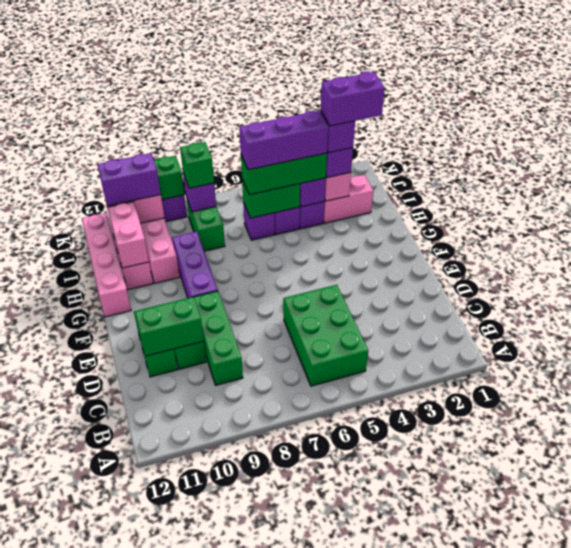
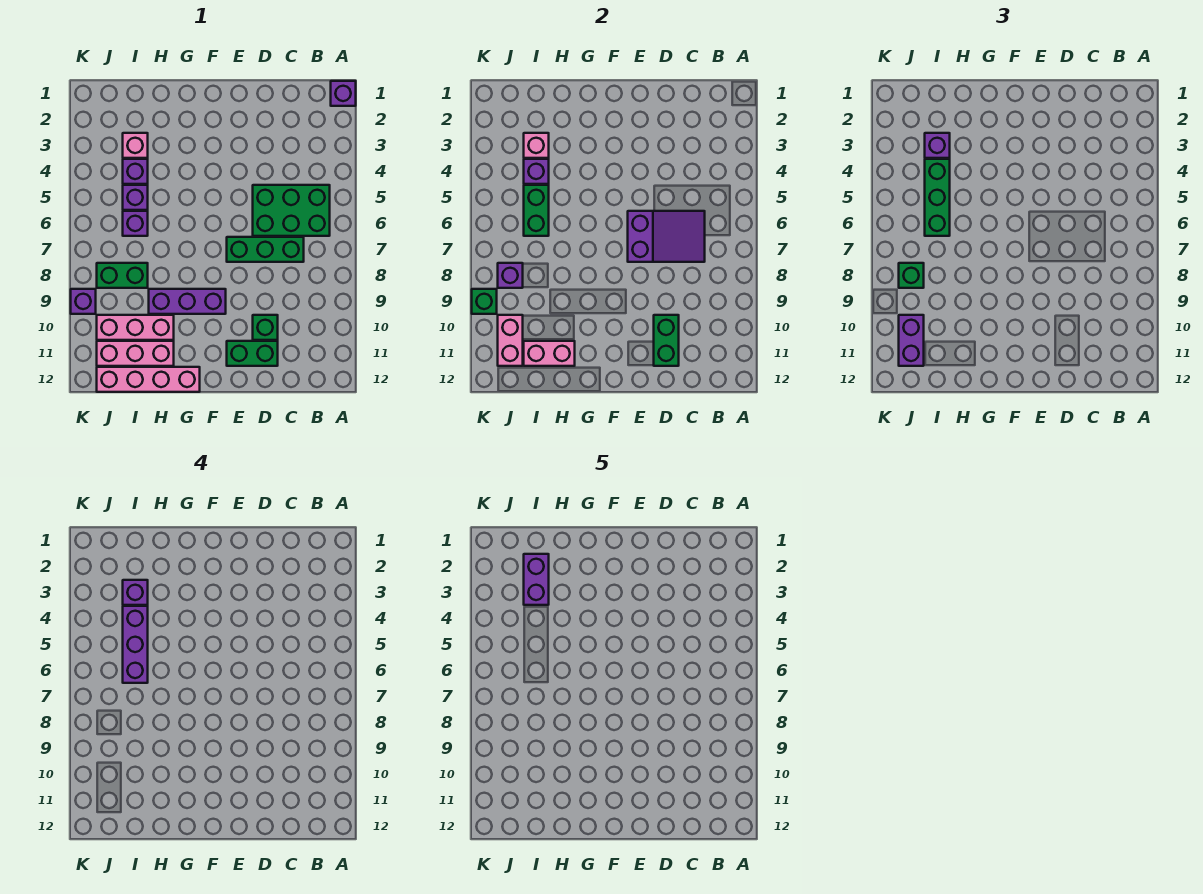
none -> purple brick A1 level 1
none -> purple slope C6:E7 level 2 top E
green brick C9:E9 level 1 -> green brick C7:E7 level 1
pink brick I2:I3 level 1 -> pink brick I3 level 1

